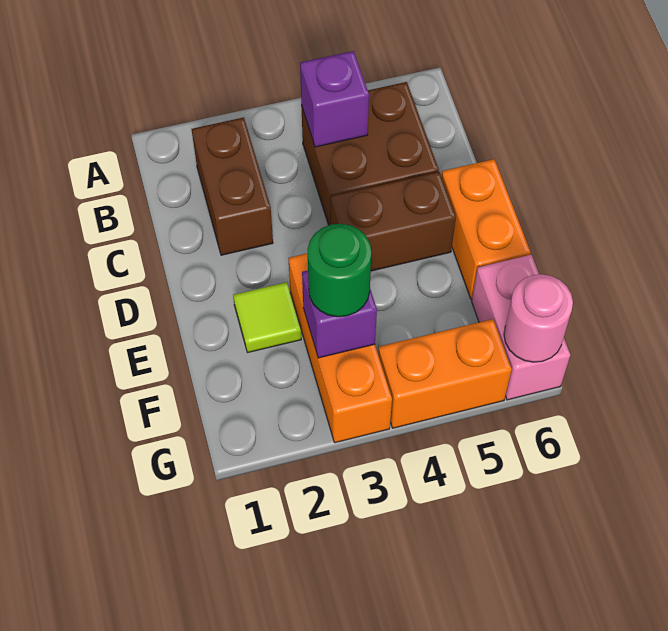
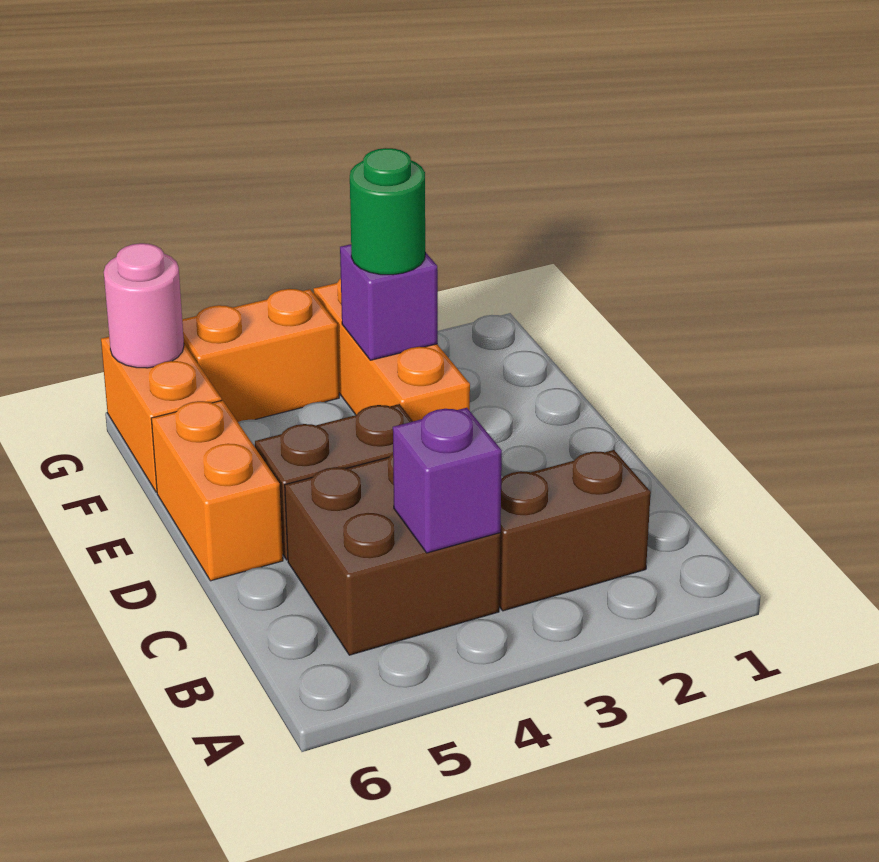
brown brick B2:C2 level 1 -> brown brick B2:B3 level 1
lime tile E2 level 1 -> none
pink brick F6:G6 level 1 -> orange brick F6:G6 level 1

